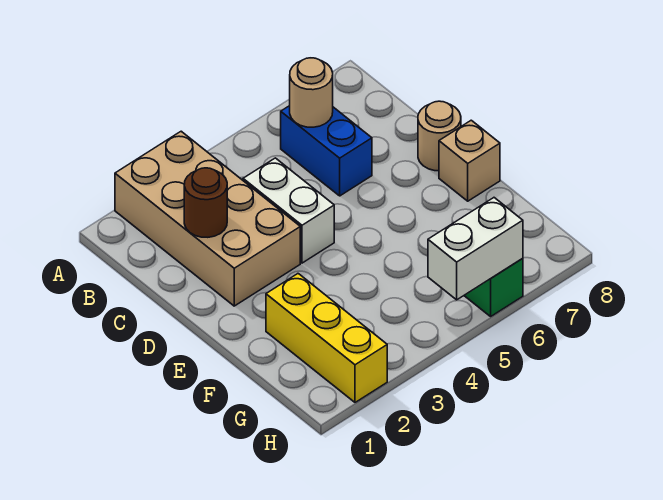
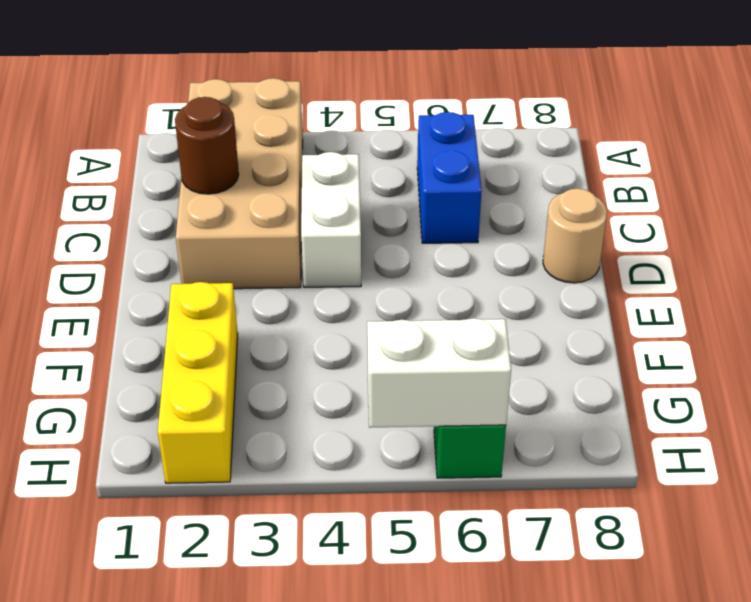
tan round brick B6 level 2 -> none
tan brick E8 level 1 -> none

